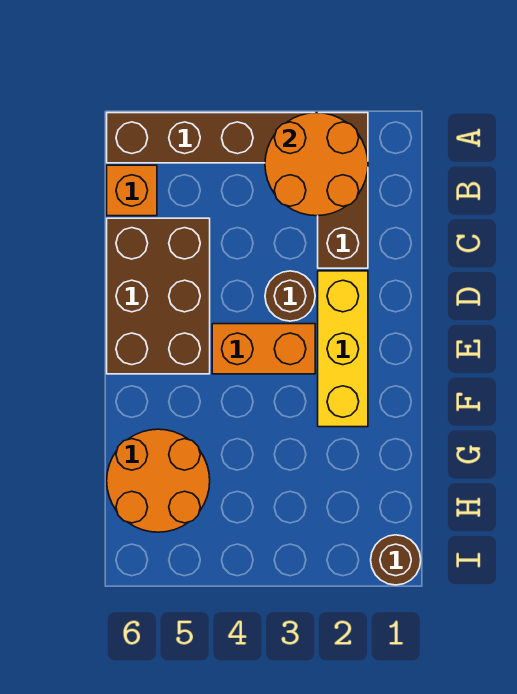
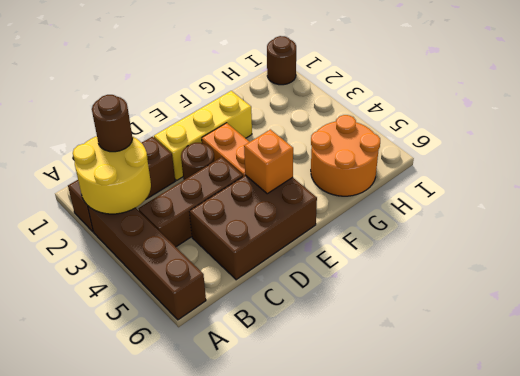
orange round brick A2:B3 level 2 -> yellow round brick A2:B3 level 2
none -> brown round brick B2 level 3
none -> brown brick B4:D4 level 1
orange brick B6 level 1 -> orange brick E5 level 2

